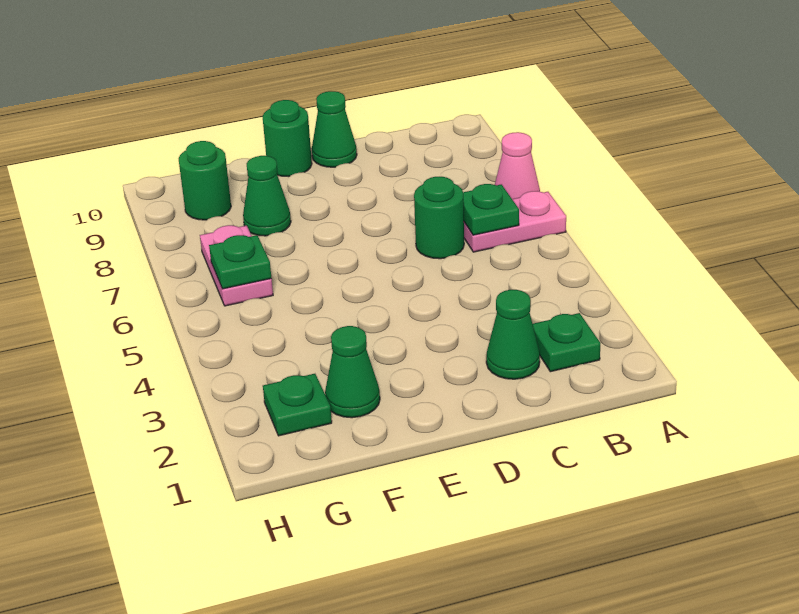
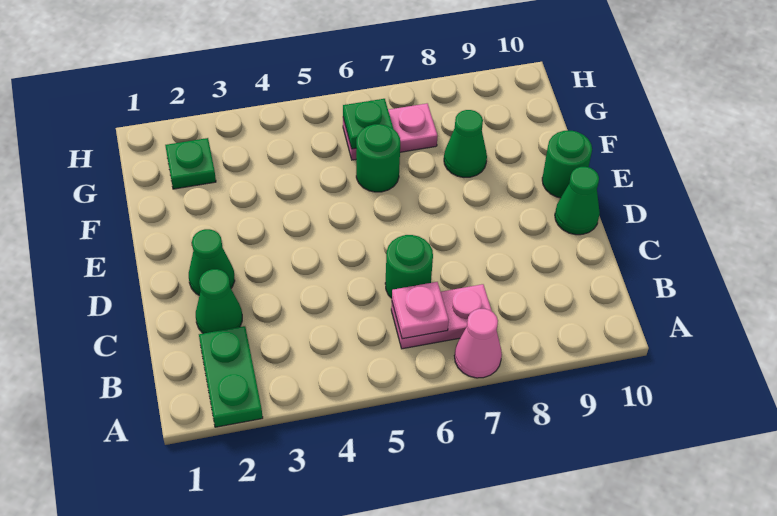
pink plate A6:B6 level 1 -> pink plate B6:B7 level 1
green plate B2 level 1 -> green plate A2:B2 level 1
green plate B6 level 2 -> pink plate B6 level 2
green cone F2 level 1 -> green cone D2 level 1
green round brick G9 level 1 -> green round brick F6 level 1

